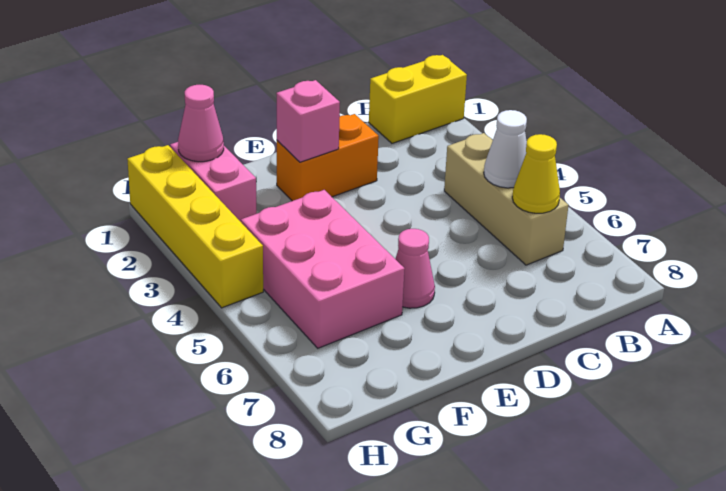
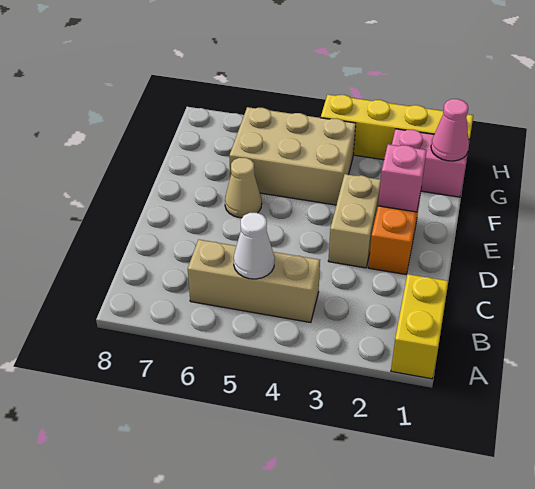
yellow cone B6 level 2 -> none
none -> tan brick D3:E3 level 1
pink cone E6 level 1 -> tan cone E6 level 1
pink brick F4:G6 level 1 -> tan brick F4:G6 level 1

